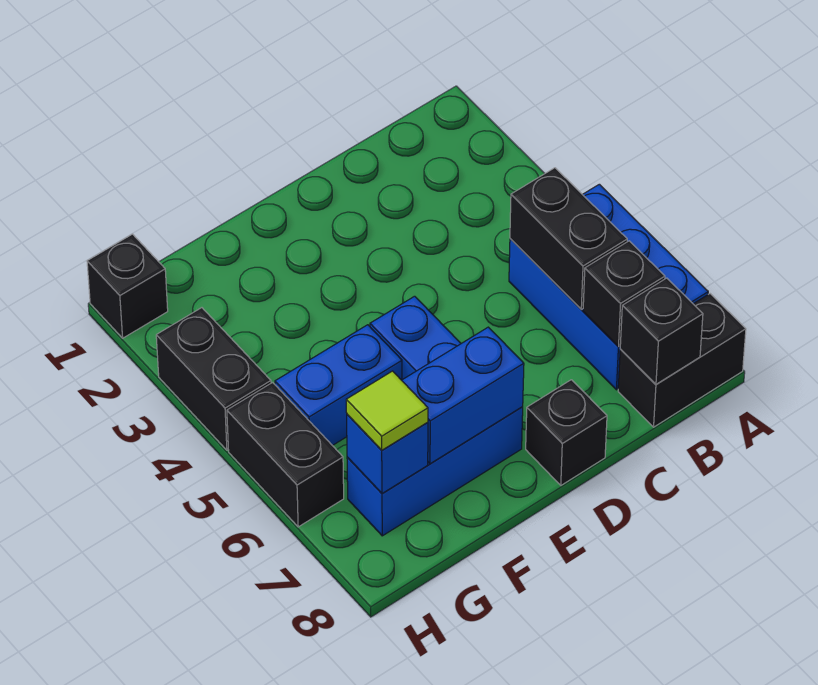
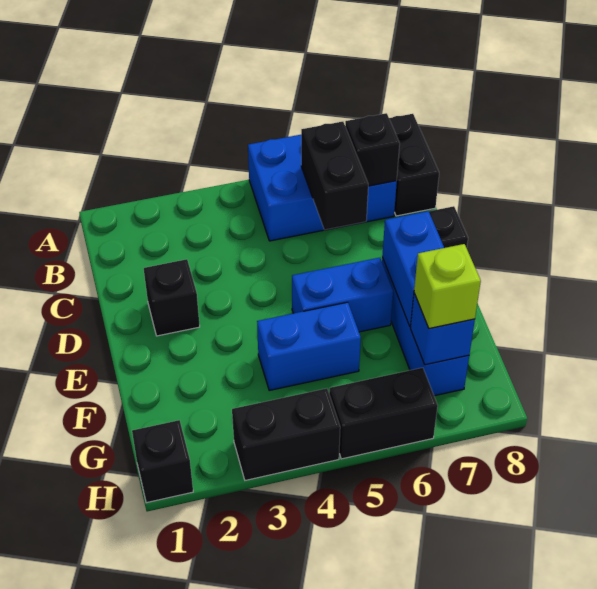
black brick B5:B6 level 2 -> black brick B6:C6 level 2
black brick B8 level 2 -> black brick D2 level 1
blue brick F5:G5 level 1 -> blue brick F4:F5 level 1
lime tile G7 level 3 -> lime brick G7 level 3

